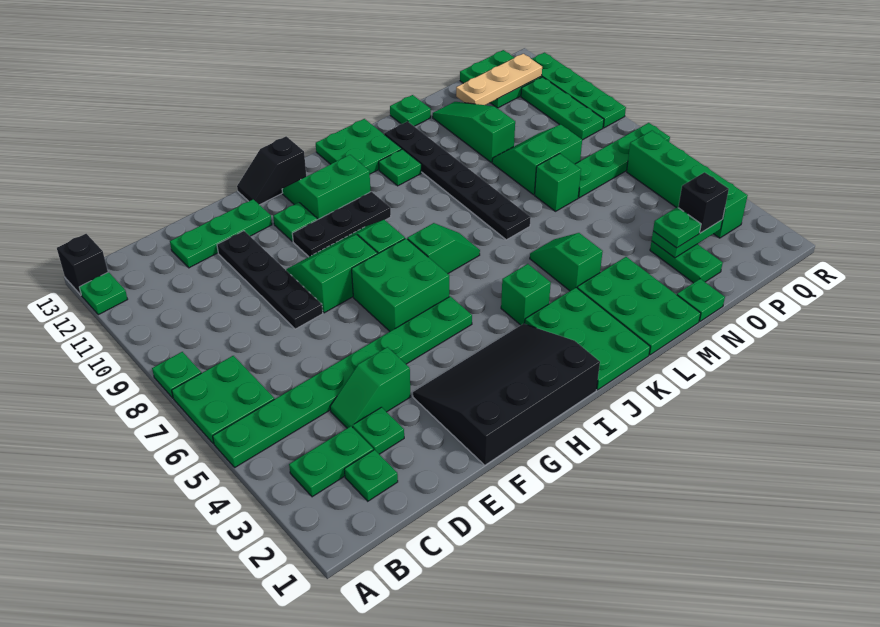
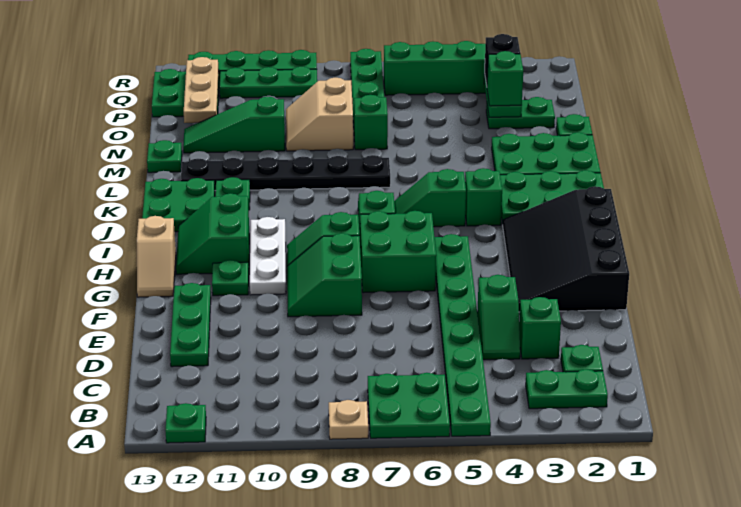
green plate A8 level 1 -> tan plate A8 level 1
black brick A13 level 1 -> none
green plate B3:C3 level 1 -> green plate B2:B3 level 1
green plate D3 level 1 -> green brick D3 level 1
black plate E8:E11 level 1 -> none
black plate G10:I10 level 1 -> white plate G10:I10 level 1
black slope G13:H13 level 1 top H -> tan slope G13:H13 level 1 top H
green slope L4:L5 level 1 top 4 -> green slope J5:J6 level 1 top 5
green slope N8:O9 level 1 top 8 -> tan slope N8:O9 level 1 top 8
green plate O3 level 3 -> green brick O3 level 3

